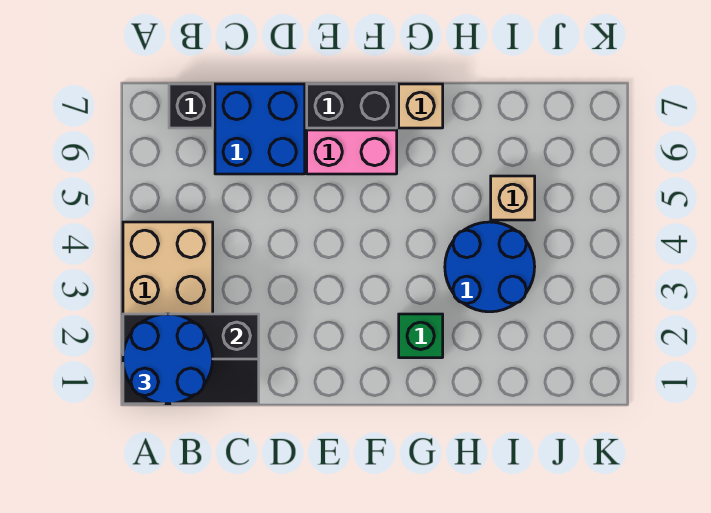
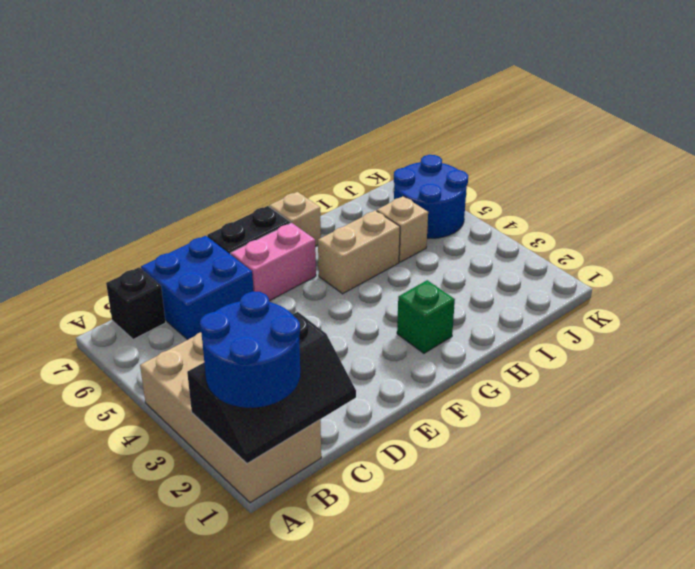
none -> tan brick G5:H5 level 1
blue round brick H3:I4 level 1 -> blue round brick J5:K6 level 1

